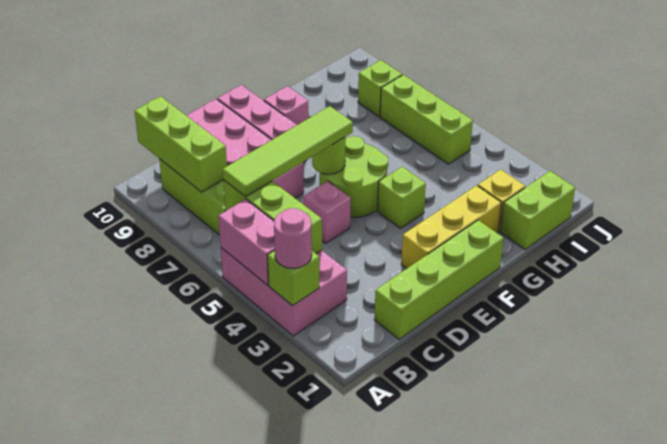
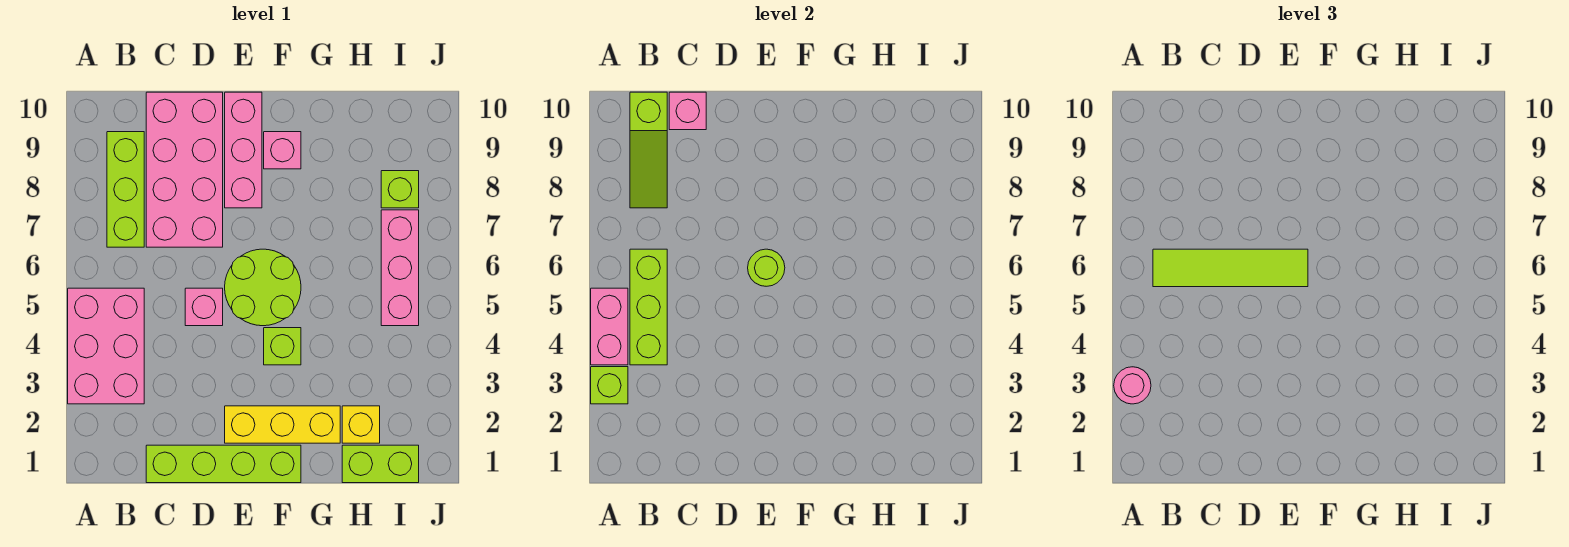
lime brick B8:B10 level 2 -> lime slope B8:B10 level 2 top 10
none -> pink brick C10 level 2
lime brick I5:I7 level 1 -> pink brick I5:I7 level 1

